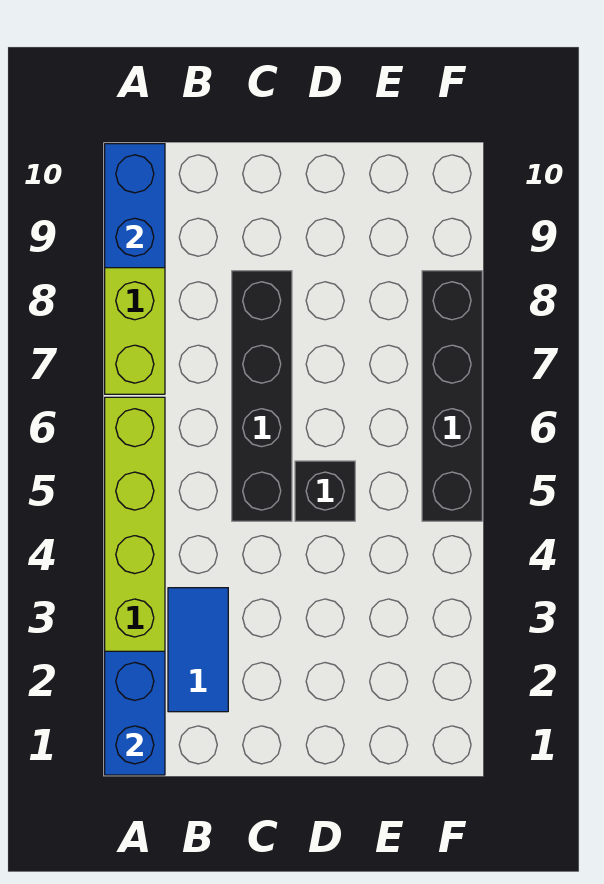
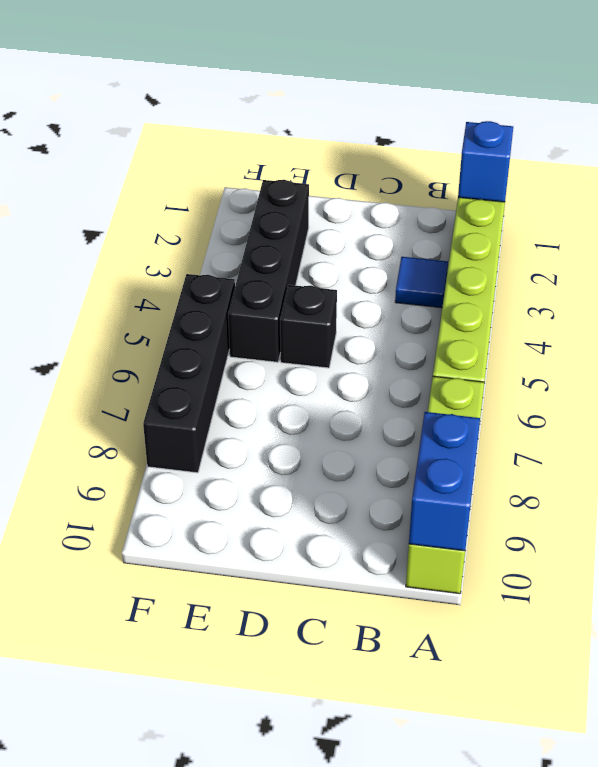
blue brick A1:A2 level 2 -> blue brick A1 level 2
blue tile B2:B3 level 1 -> blue tile B3 level 1
black brick C5:C8 level 1 -> black brick E2:E5 level 1

